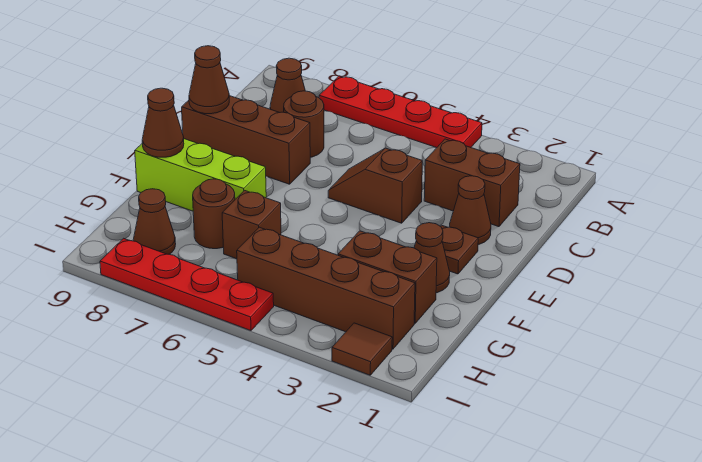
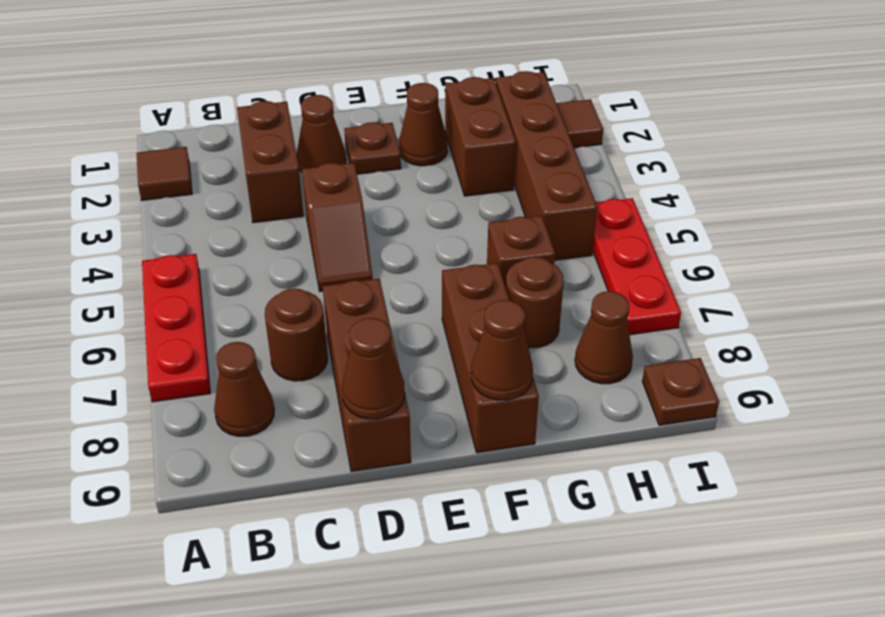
none -> brown tile A2 level 1
red plate A4:A7 level 1 -> red plate A5:A7 level 1
lime brick F7:F9 level 1 -> brown brick F7:F9 level 1
red plate I5:I8 level 1 -> red plate I5:I7 level 1
none -> brown plate I9 level 1

